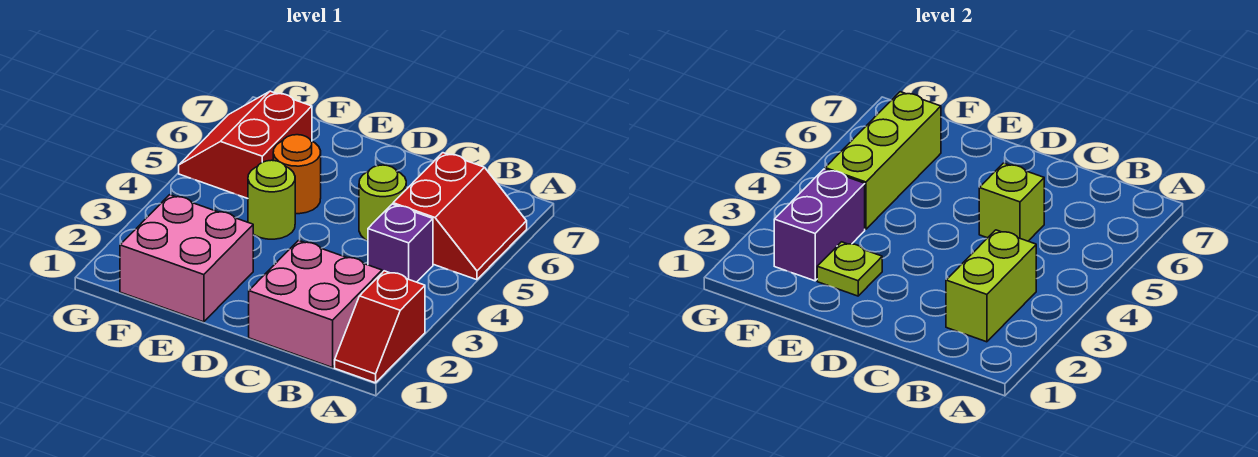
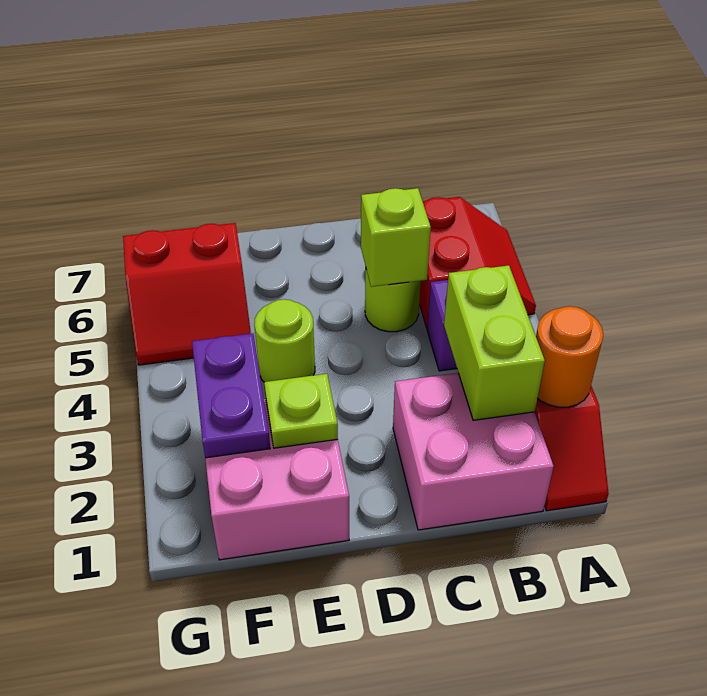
orange round brick E5 level 1 -> orange round brick A2 level 2
purple brick F2:F3 level 2 -> purple plate F2:F3 level 2
lime brick F4:F6 level 2 -> none
red slope F5:G6 level 1 top F -> red slope F5:G6 level 1 top 6

